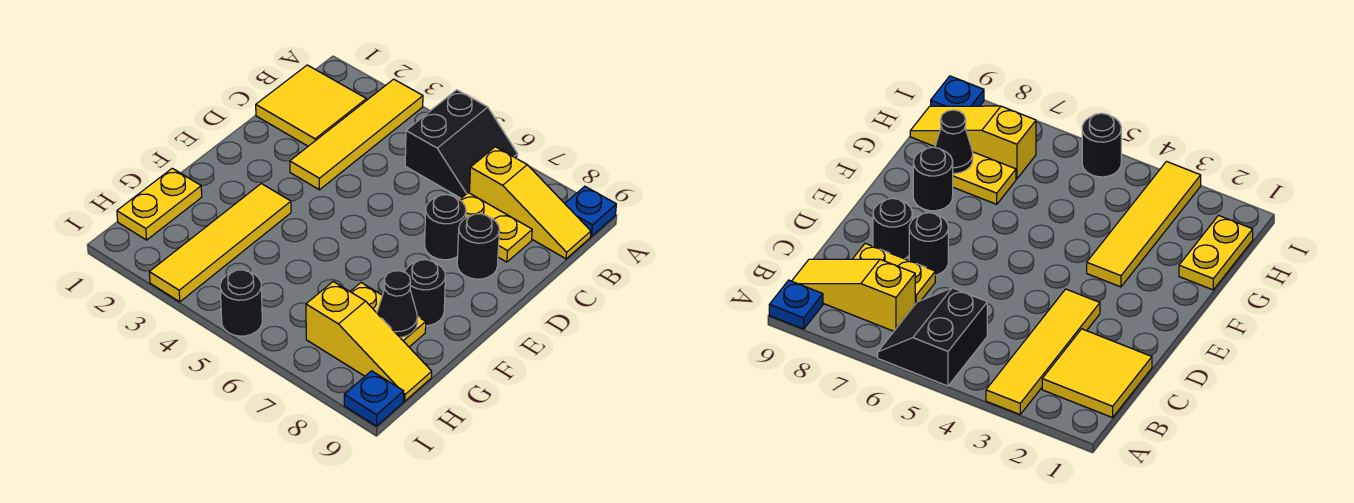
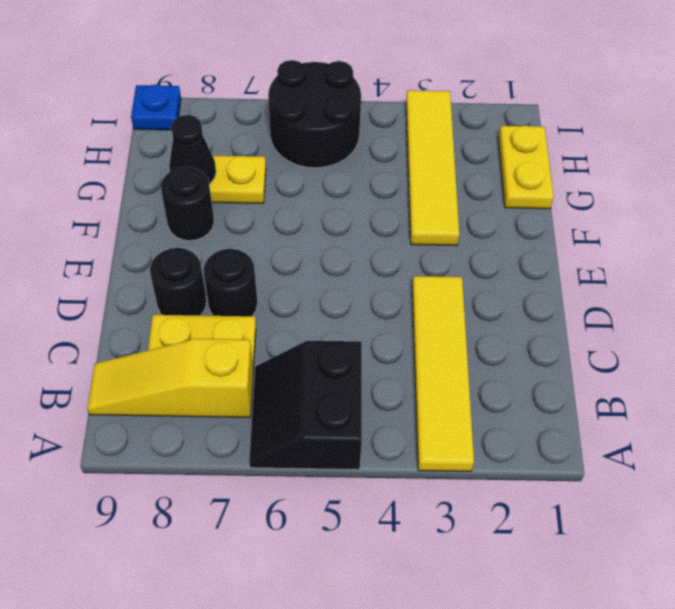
blue plate A9 level 1 -> none
yellow tile B1:C2 level 1 -> none
yellow slope H7:H9 level 1 top 7 -> none
black round brick I5 level 1 -> black round brick H5:I6 level 1

